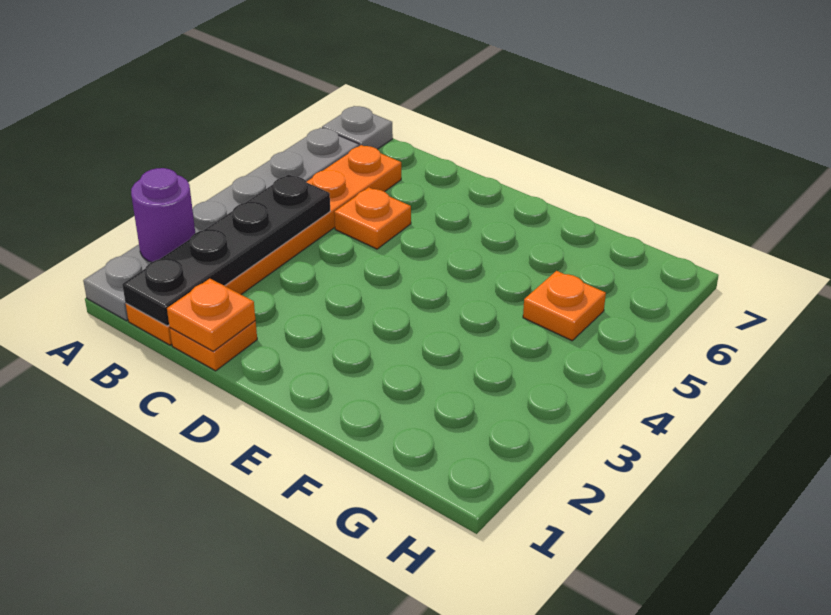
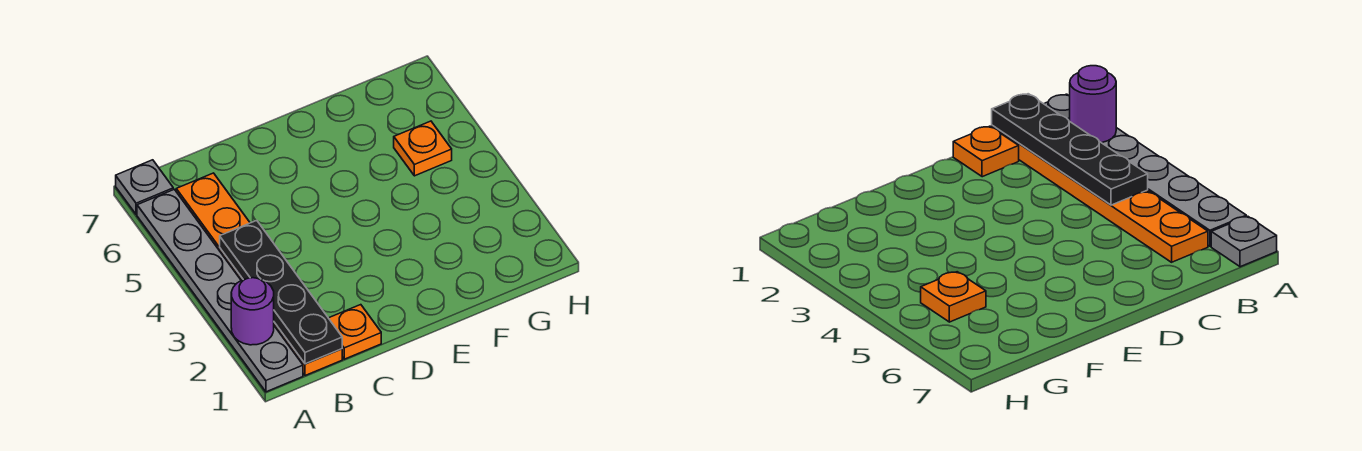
orange plate C1 level 2 -> none
orange plate C5 level 1 -> none

